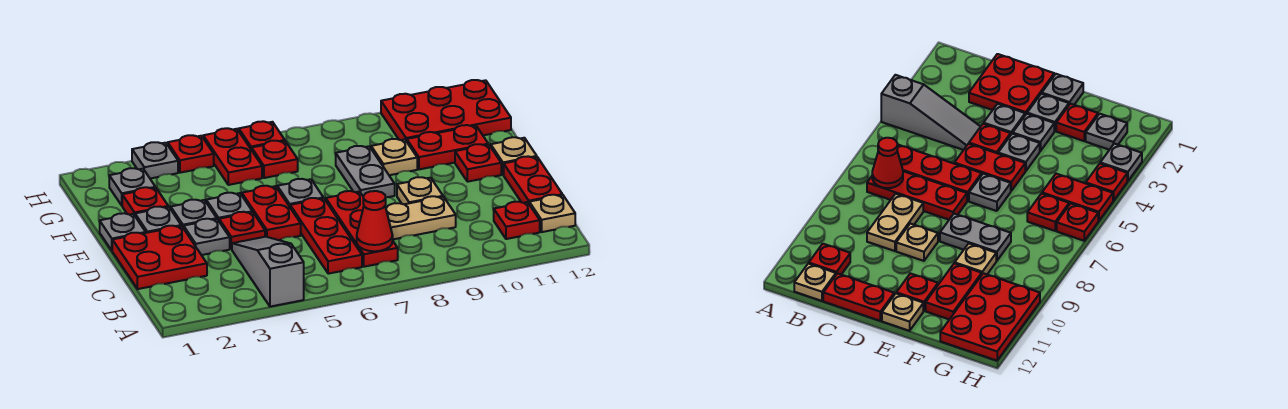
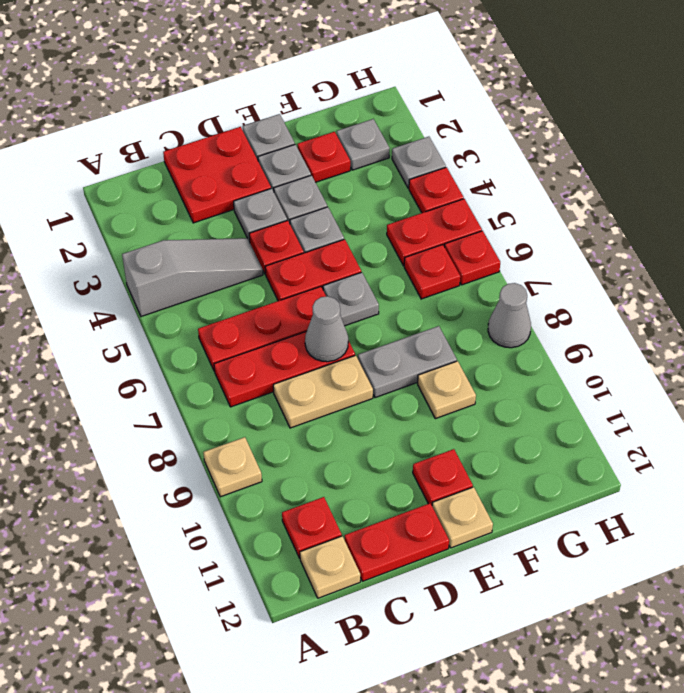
red cone B7 level 2 -> none
tan plate C8:C9 level 1 -> tan plate C8:D8 level 1
none -> grey cone D7 level 2
tan plate D9 level 1 -> tan plate A9 level 1
red plate F10:F11 level 1 -> none
red plate G10:H12 level 1 -> none
none -> grey cone H8 level 1

